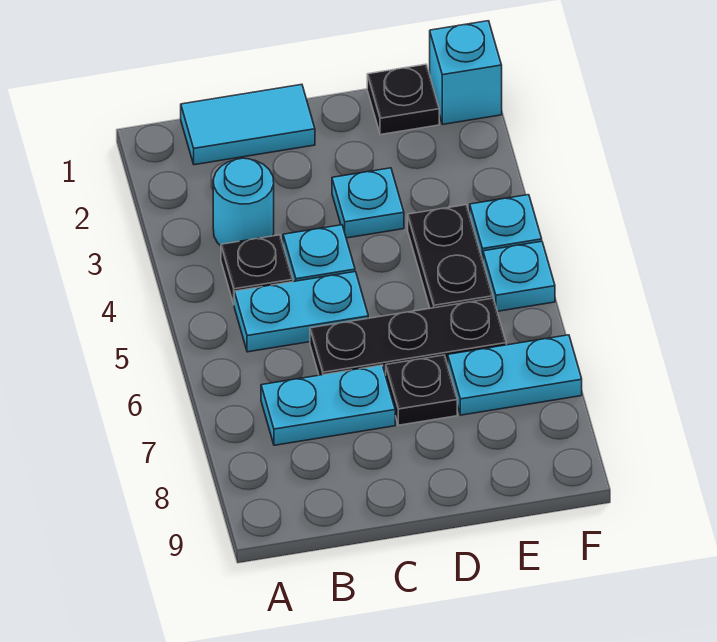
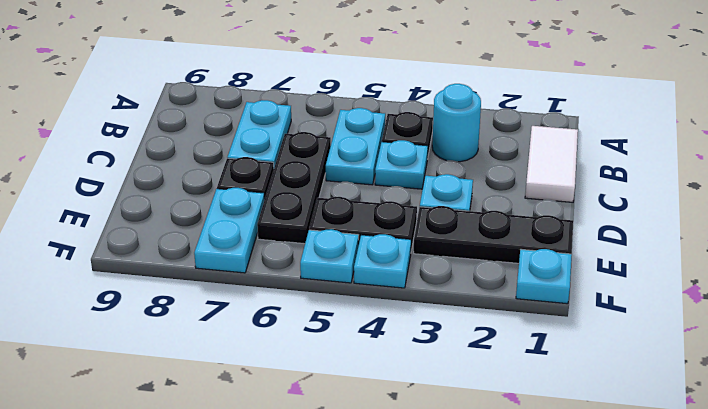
cyan tile B1:C1 level 1 -> white tile B1:C1 level 1
black plate E1 level 1 -> black plate E1:E3 level 1
cyan brick F1 level 1 -> cyan plate F1 level 1

